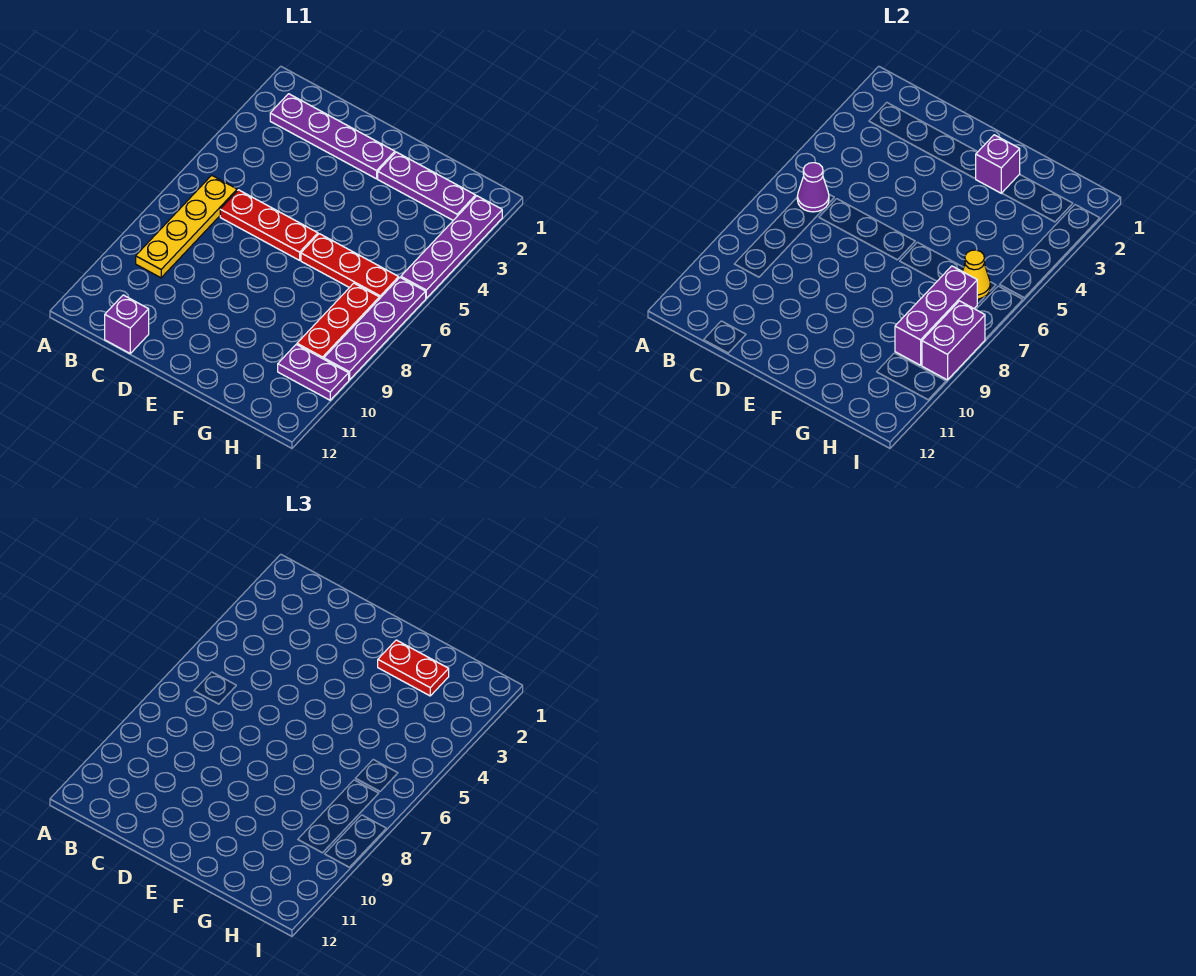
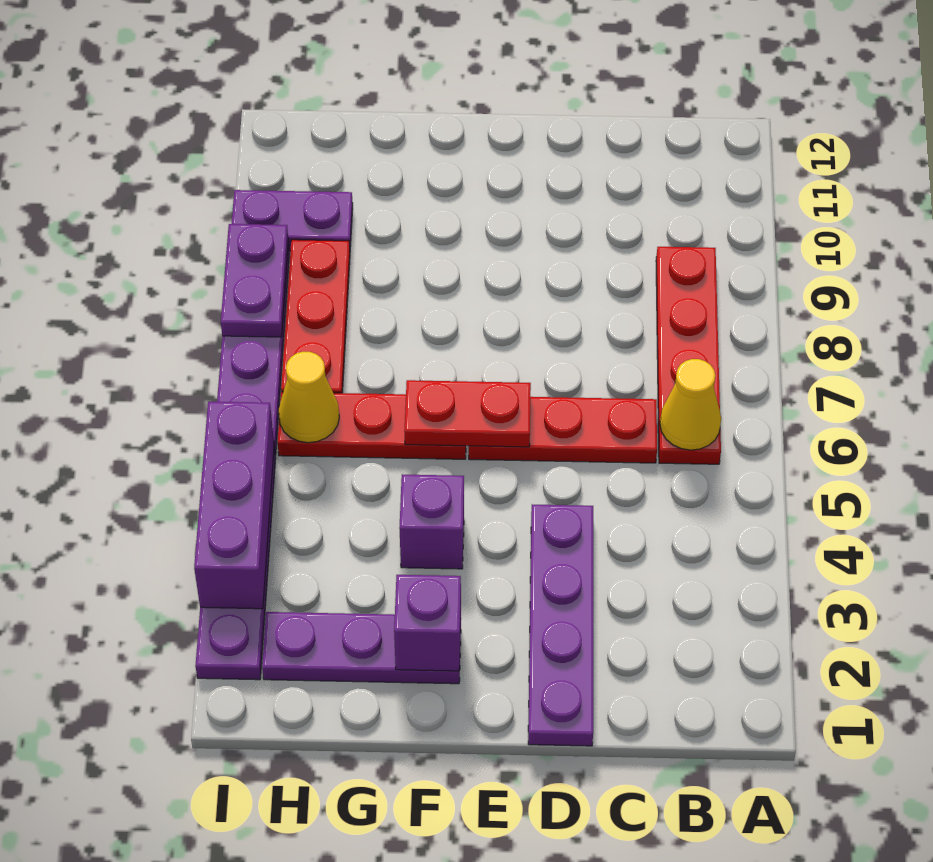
purple plate B2:E2 level 1 -> purple plate D1:D4 level 1
yellow plate B6:B9 level 1 -> red plate B6:B9 level 1
purple cone B6 level 2 -> yellow cone B6 level 2
purple brick C12 level 1 -> purple brick F4 level 1
red plate F2:G2 level 3 -> red plate E6:F6 level 2
purple brick H7:H9 level 2 -> purple brick I3:I5 level 2
purple brick I8:I9 level 2 -> purple plate I8:I9 level 2

